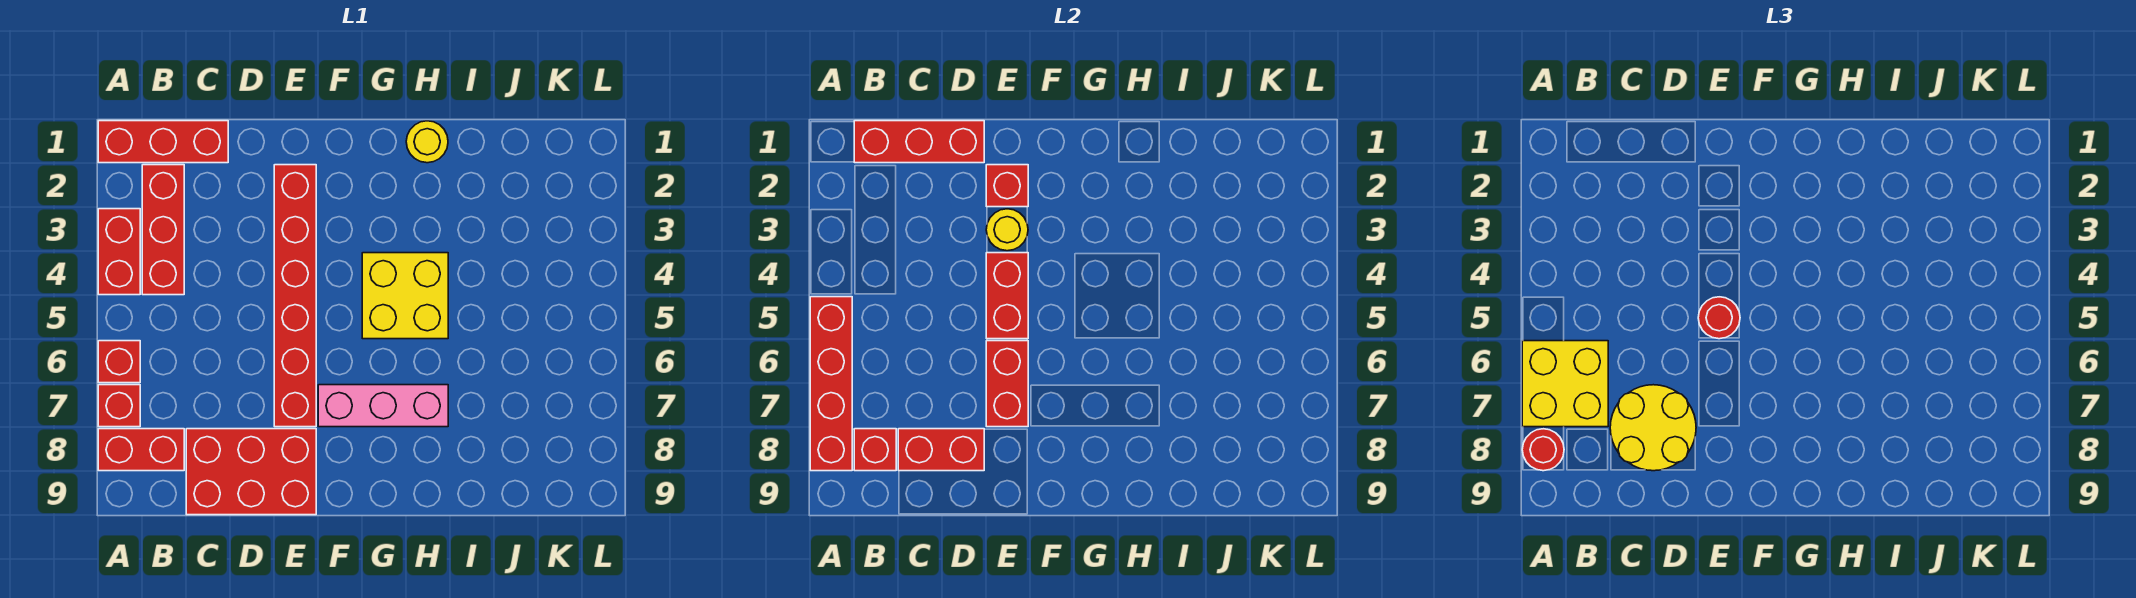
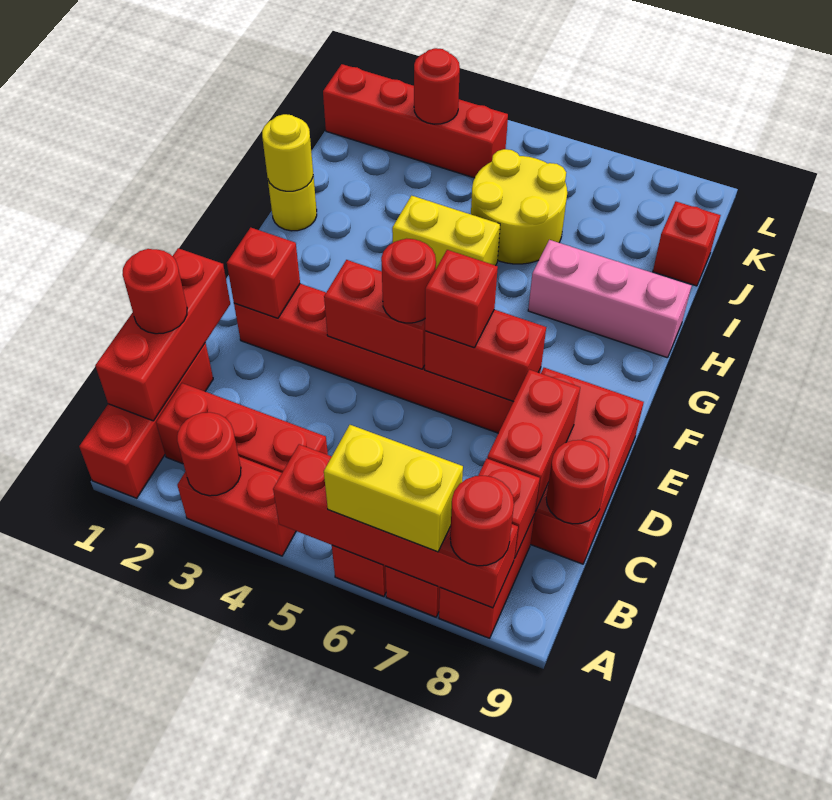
none -> red round brick A3 level 2
yellow brick A6:B7 level 3 -> yellow brick A6:A7 level 3
none -> red round brick C1 level 3
yellow round brick C7:D8 level 3 -> yellow round brick I5:J6 level 1
none -> red round brick C9 level 2
yellow round brick E3 level 2 -> yellow round brick H1 level 2
none -> red brick E6 level 3
pink brick F7:H7 level 1 -> pink brick H7:H9 level 1
yellow brick G4:H5 level 1 -> yellow brick H4:H5 level 1
none -> red brick J9 level 1
none -> red brick K1:K4 level 1
none -> red round brick K3 level 2

